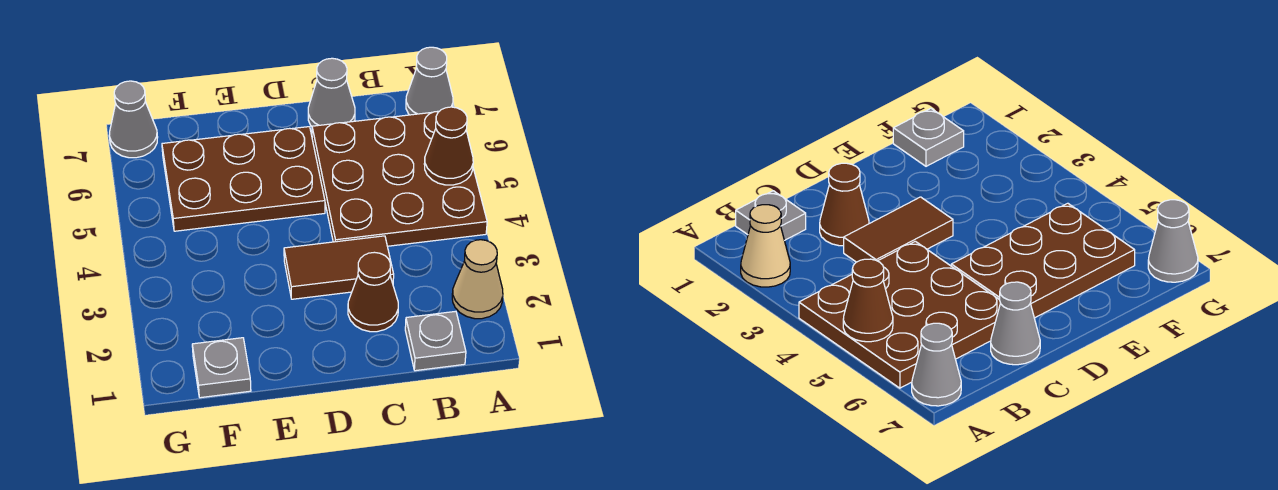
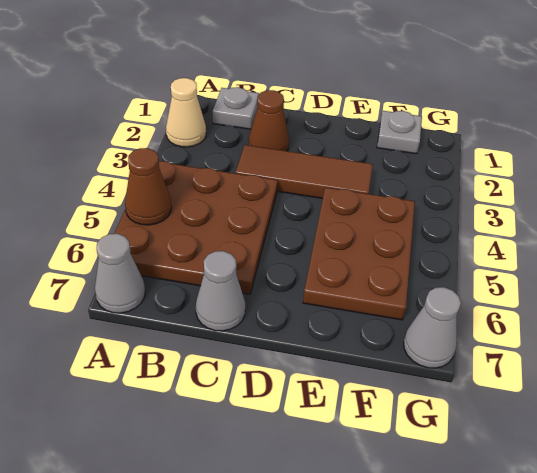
brown tile C3:D3 level 1 -> brown tile C3:E3 level 1
brown plate D5:F6 level 1 -> brown plate E4:F6 level 1

